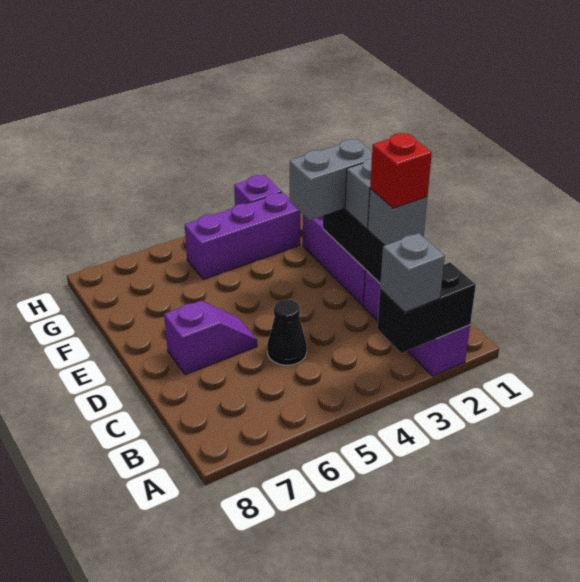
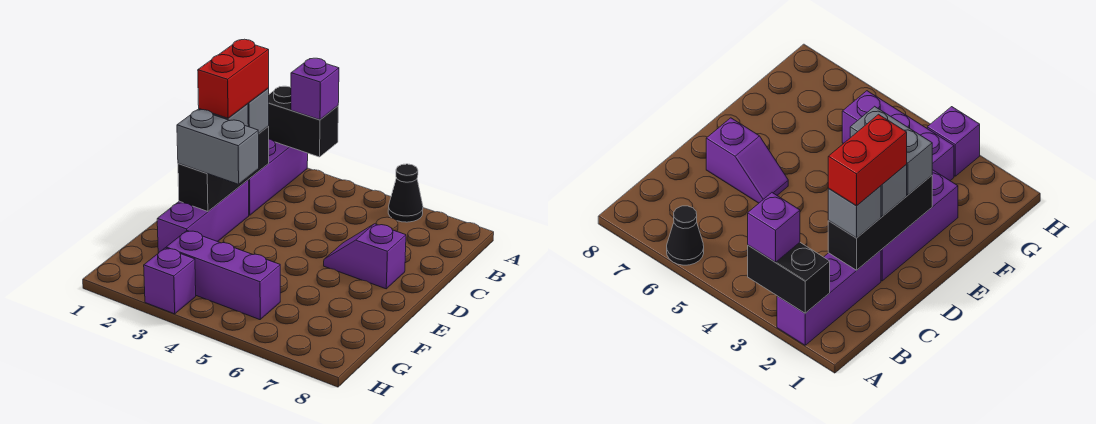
grey brick A3 level 3 -> purple brick A3 level 3
red brick C2 level 4 -> red brick C2:D2 level 4
black cone C5 level 1 -> black cone A6 level 1

